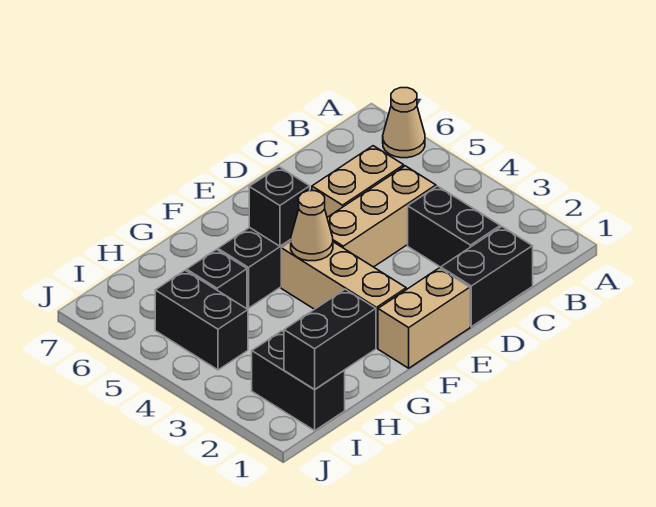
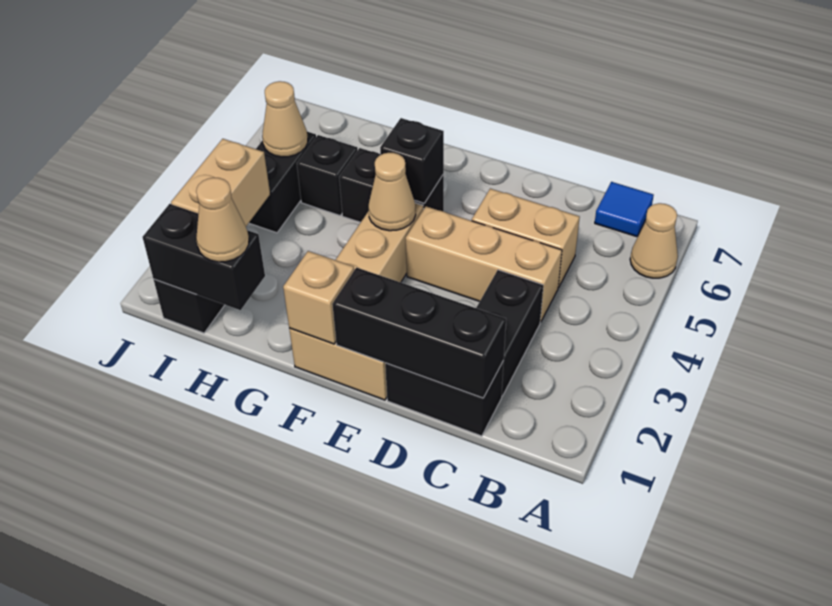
none -> blue tile B7 level 1
none -> black brick C1:E1 level 2
none -> tan brick F1 level 2
none -> tan cone H1 level 3
none -> tan brick I2:I3 level 2
none -> tan cone I5 level 2

